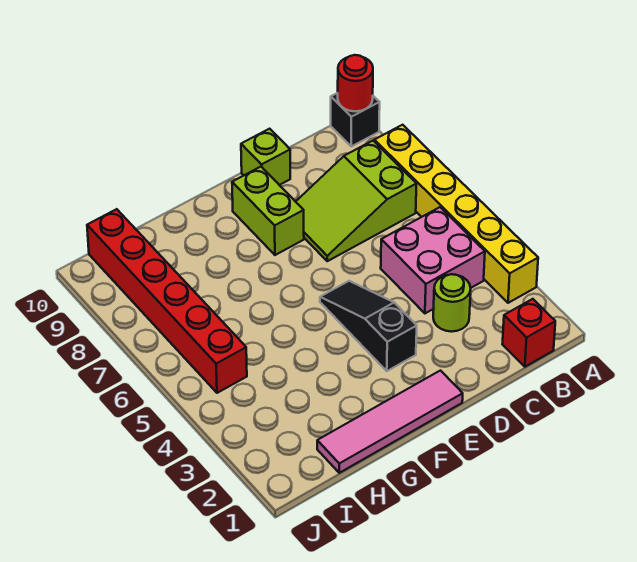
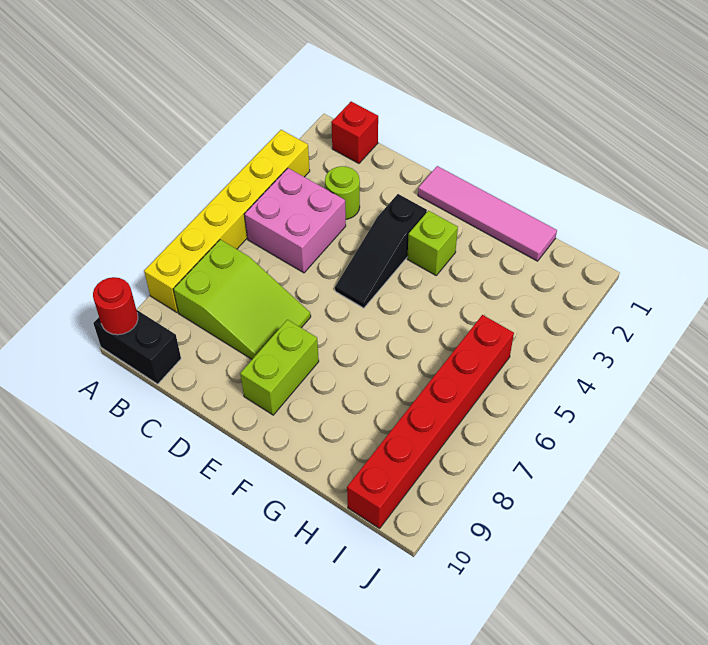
black brick A10 level 1 -> black brick A10:B10 level 1
lime brick D10 level 1 -> lime brick F3 level 1

